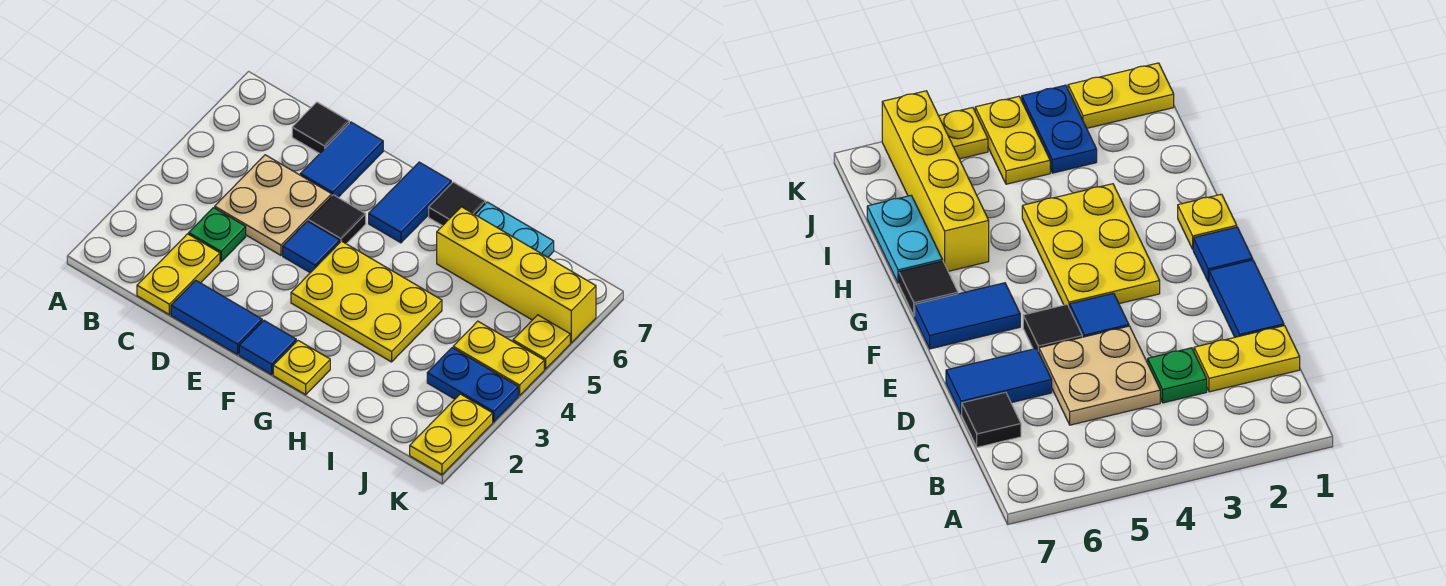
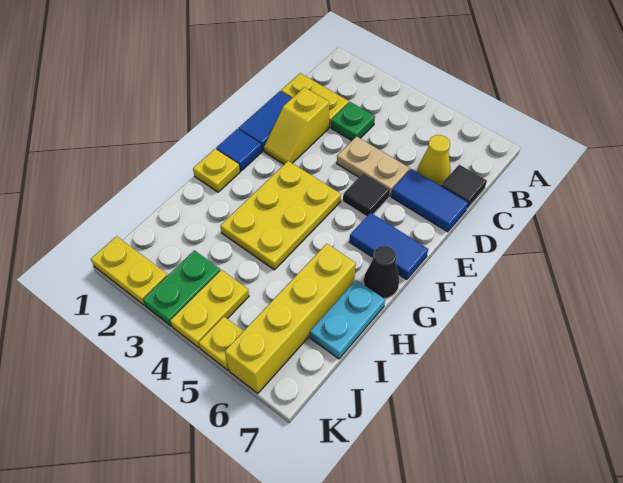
tan plate C4:D5 level 1 -> tan plate D4:D5 level 1
none -> yellow cone C6 level 1
none -> yellow slope D2:E2 level 1 top D
blue tile E4 level 1 -> none
black tile G7 level 1 -> black cone G7 level 1
blue plate J3:K3 level 1 -> green plate J3:K3 level 1

